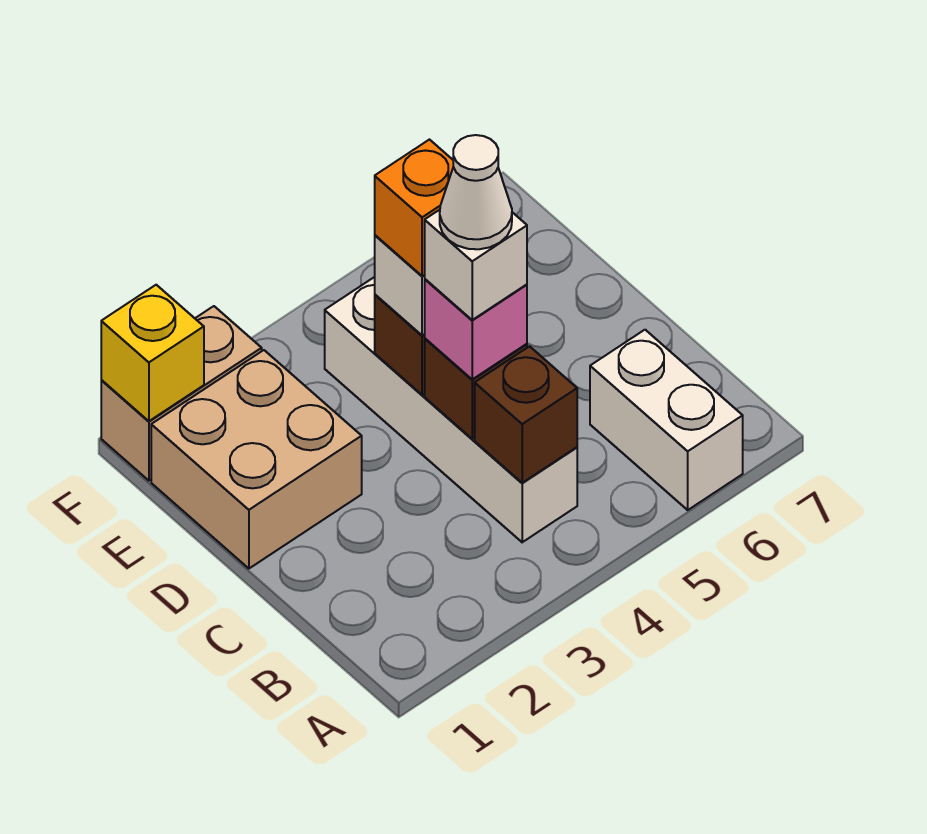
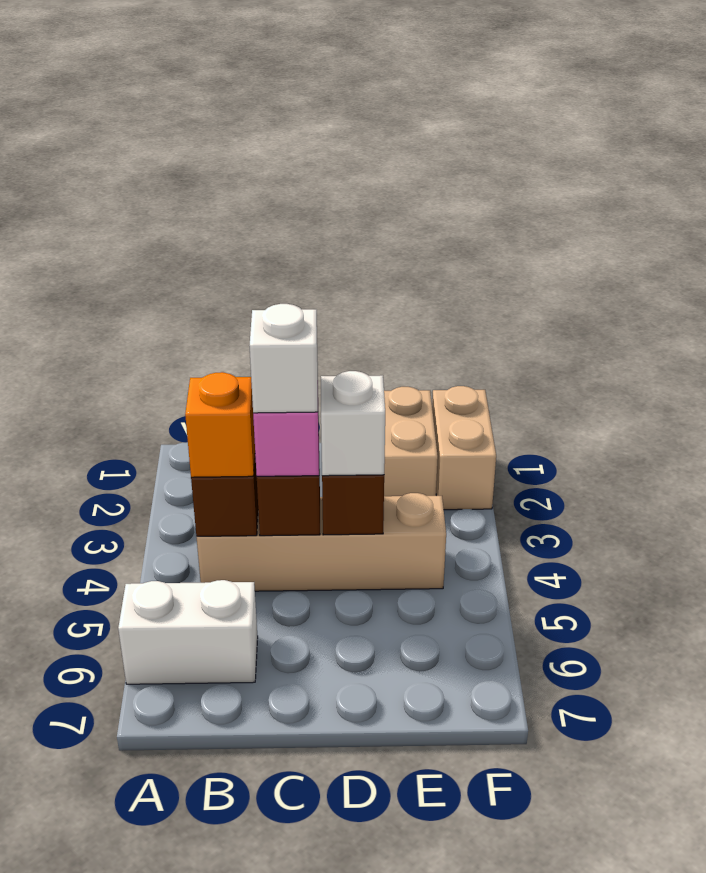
white brick B4:E4 level 1 -> tan brick B4:E4 level 1
white cone C4 level 5 -> none
orange brick D4 level 4 -> orange brick B4 level 3
yellow brick F1 level 2 -> none

